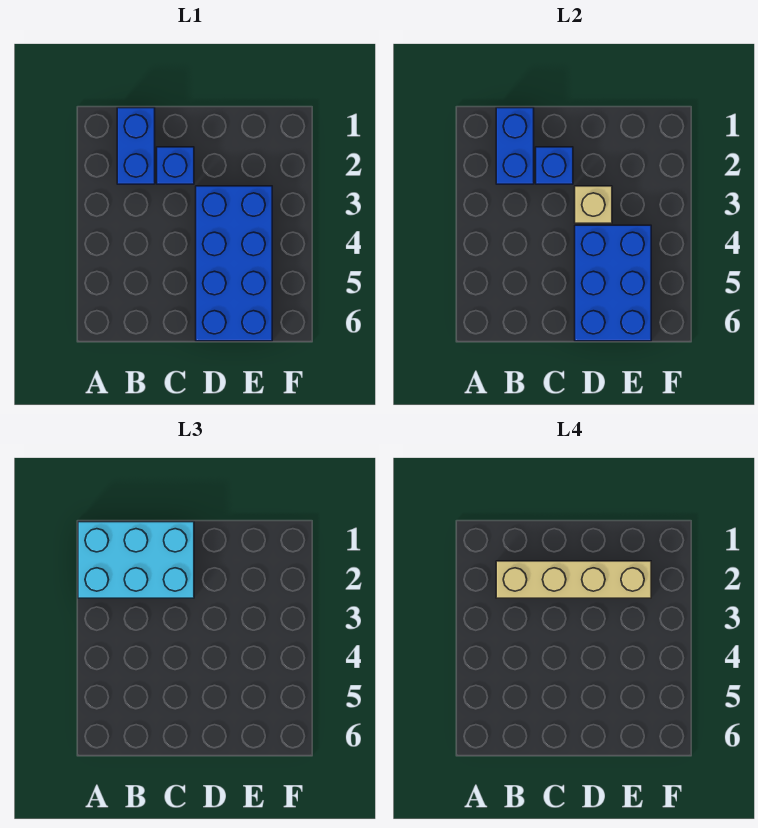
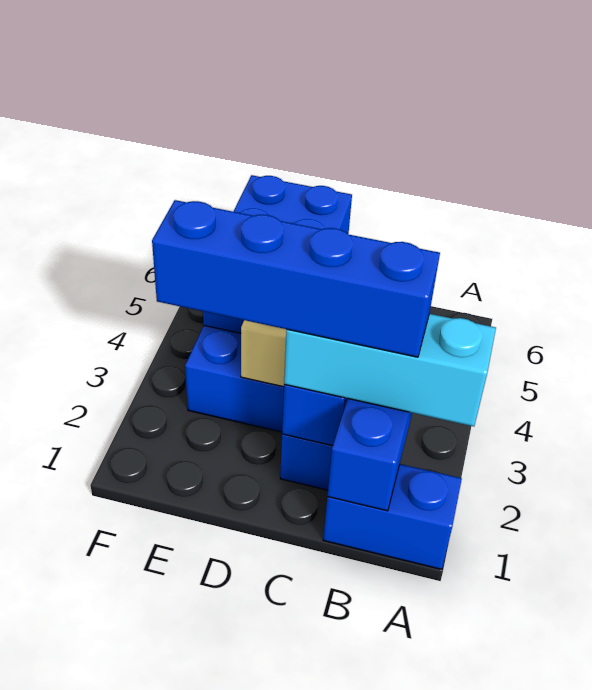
cyan brick A1:C2 level 3 -> cyan brick A2:C2 level 3
blue brick B1:B2 level 1 -> blue brick A1:B1 level 1
tan brick B2:E2 level 4 -> blue brick B2:E2 level 4

